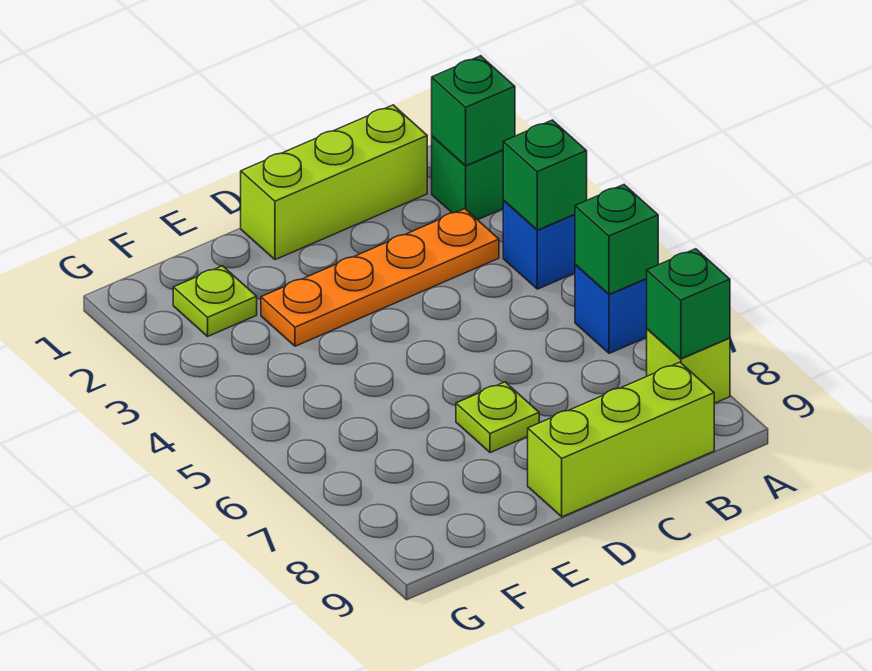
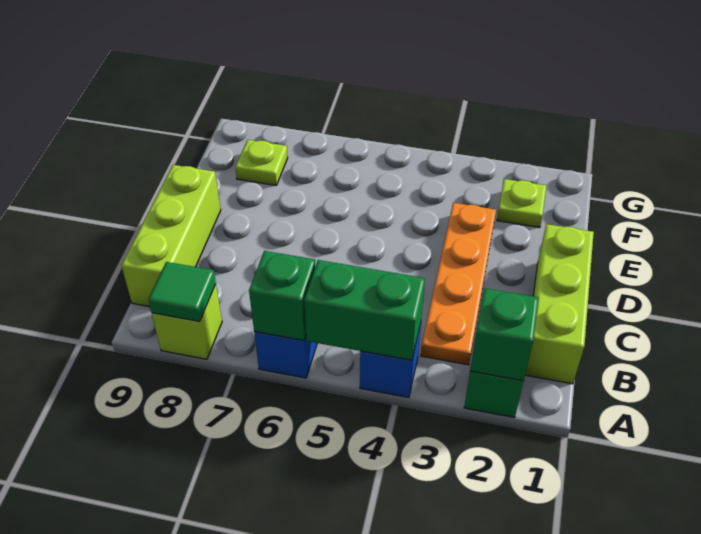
green brick A4 level 2 -> green brick A4:A5 level 2
green brick A8 level 2 -> green tile A8 level 2
lime plate D7 level 1 -> lime plate F8 level 1

